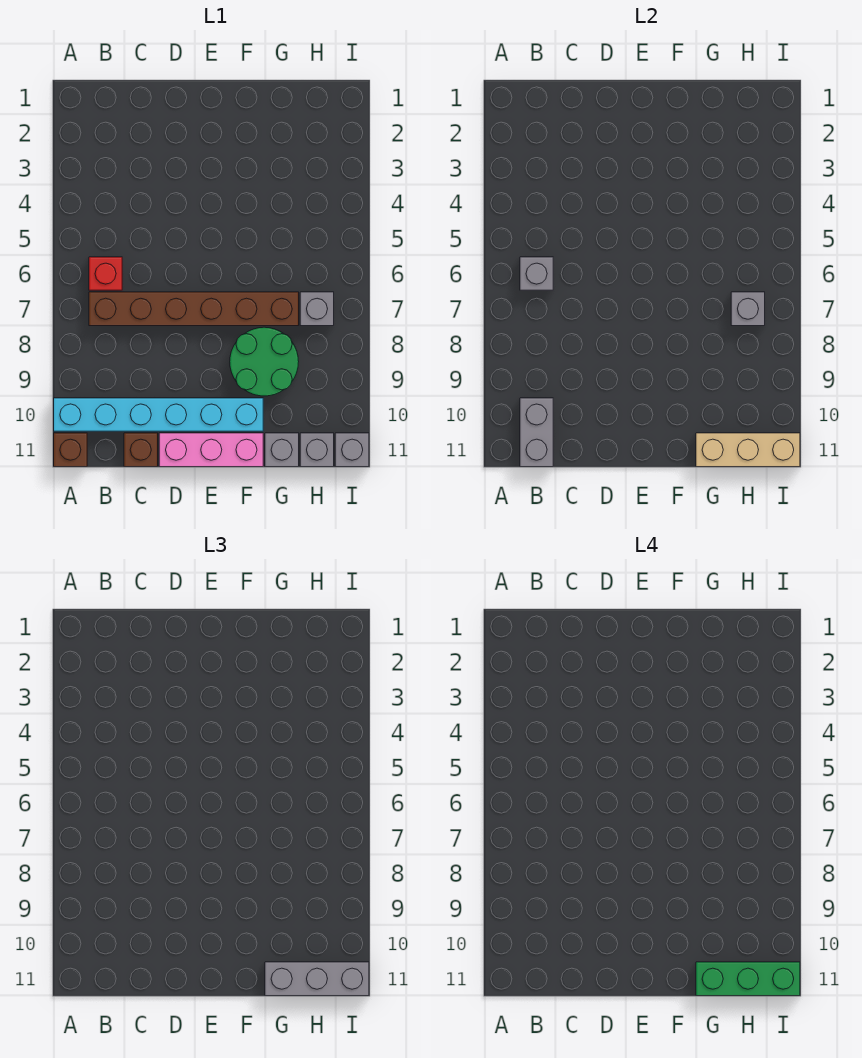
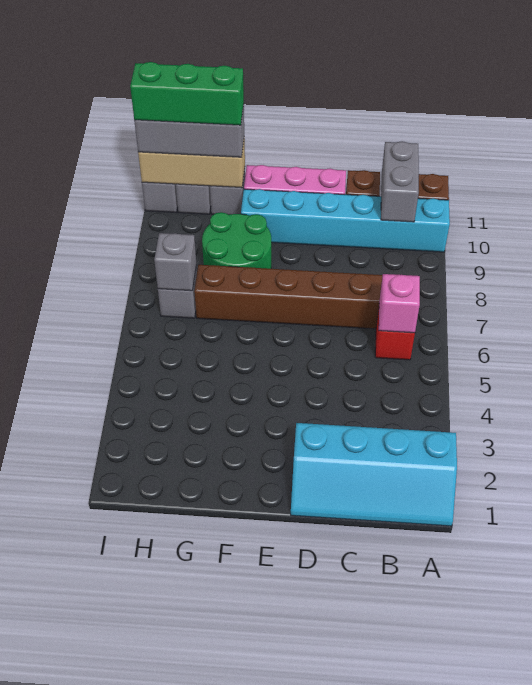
none -> cyan slope A1:D2 level 1 top 2
grey brick B6 level 2 -> pink brick B6 level 2

